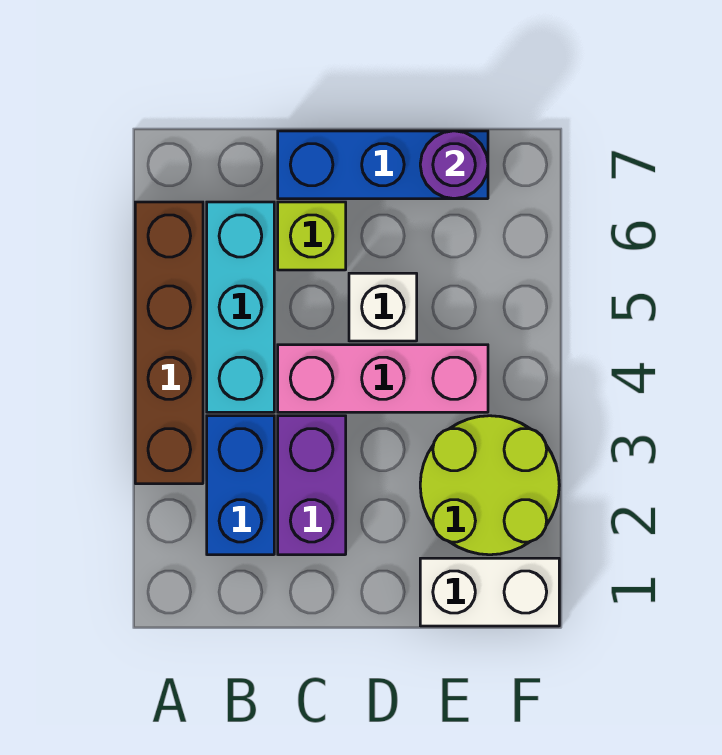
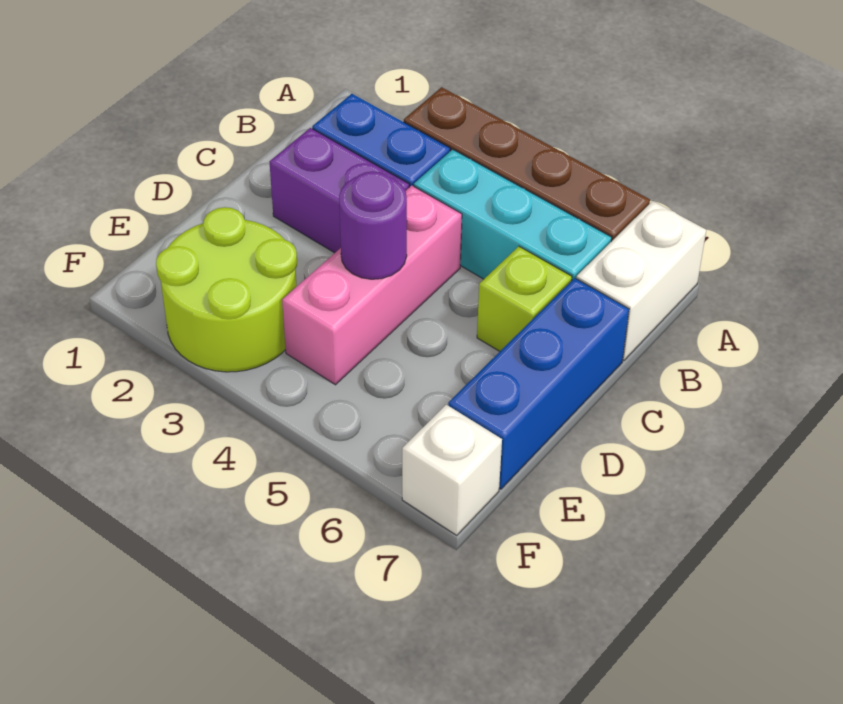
white brick D5 level 1 -> white brick F7 level 1
white brick E1:F1 level 1 -> white brick A7:B7 level 1
purple round brick E7 level 2 -> purple round brick D4 level 2

